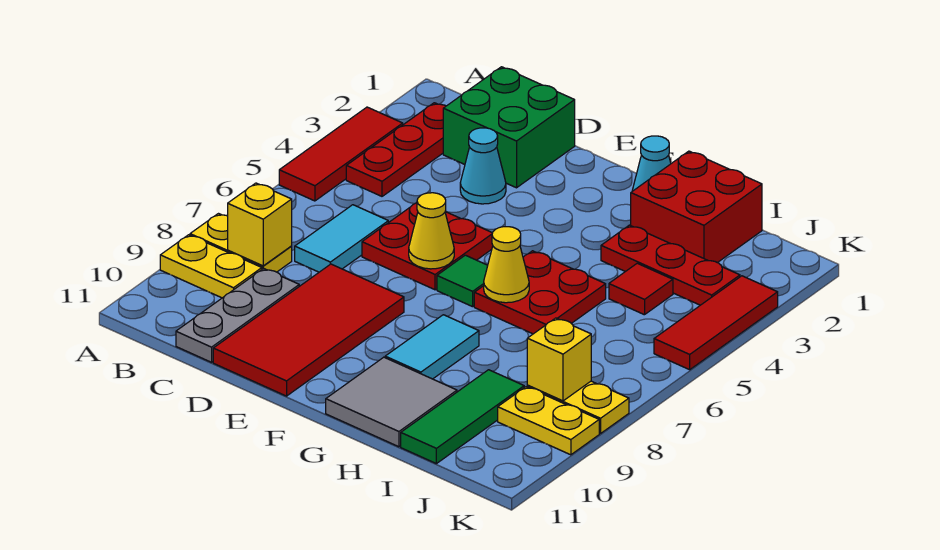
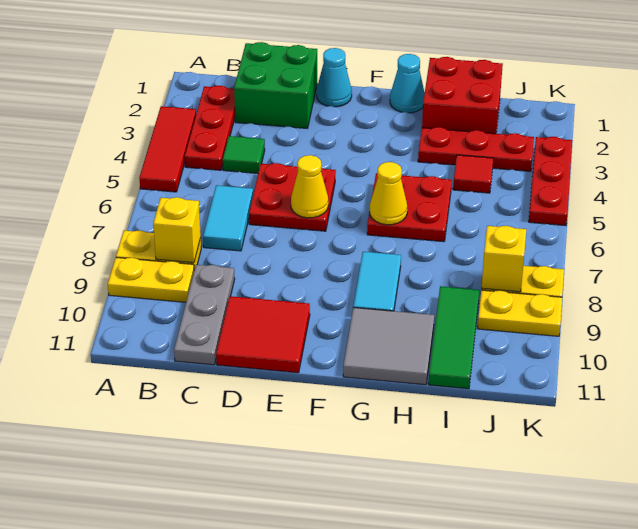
cyan cone D3 level 1 -> cyan cone E1 level 1
red tile D8:E11 level 1 -> red tile D10:E11 level 1
green tile F6 level 1 -> green tile C4 level 1
red tile K3:K5 level 1 -> red plate K3:K5 level 1

